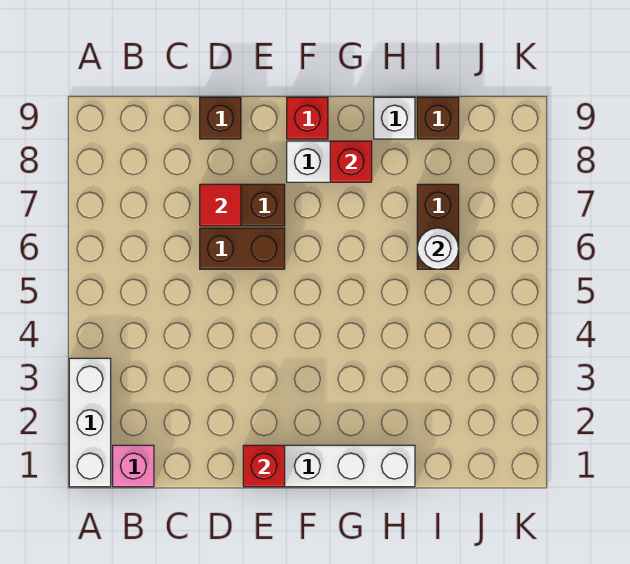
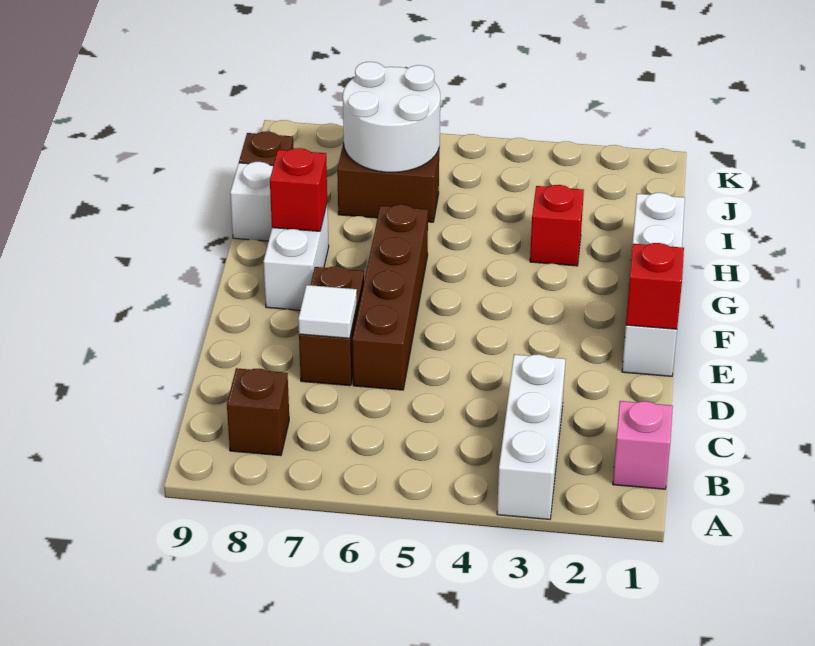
white brick A1:A3 level 1 -> white brick A3:C3 level 1
brown brick D6:E6 level 1 -> brown brick D6:G6 level 1
red tile D7 level 2 -> white tile D7 level 2
brown brick D9 level 1 -> brown brick B8 level 1
red brick F9 level 1 -> red brick H3 level 1
white round brick I6 level 2 -> white round brick I6:J7 level 2

